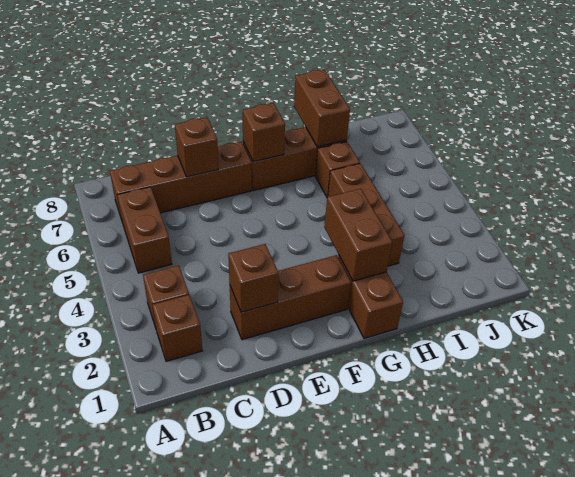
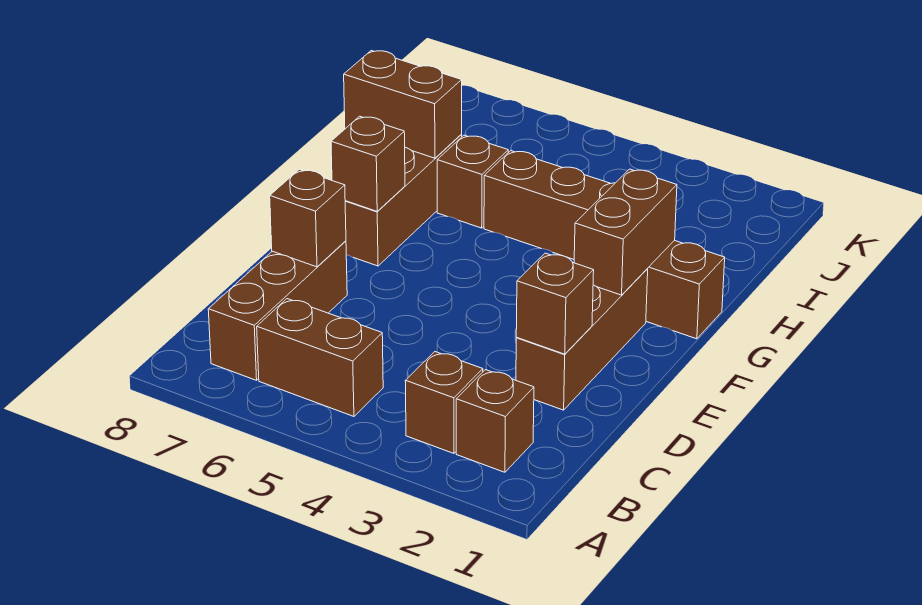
brown brick B7:E7 level 1 -> brown brick B7:D7 level 1
brown brick G2:G3 level 2 -> brown brick F2:G2 level 2

